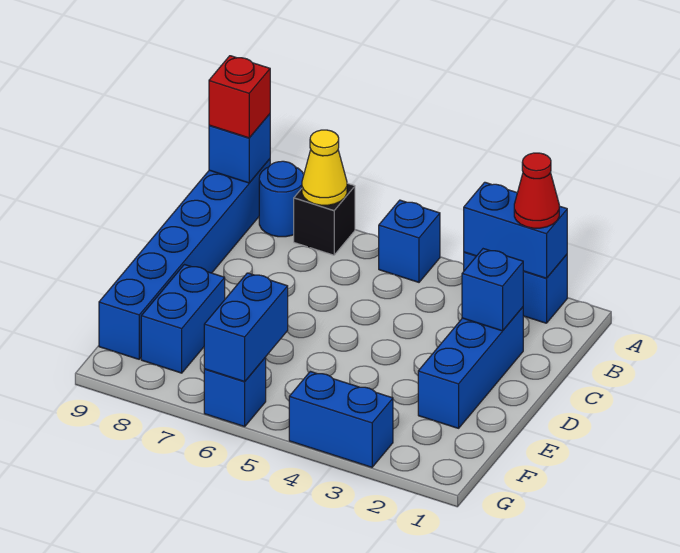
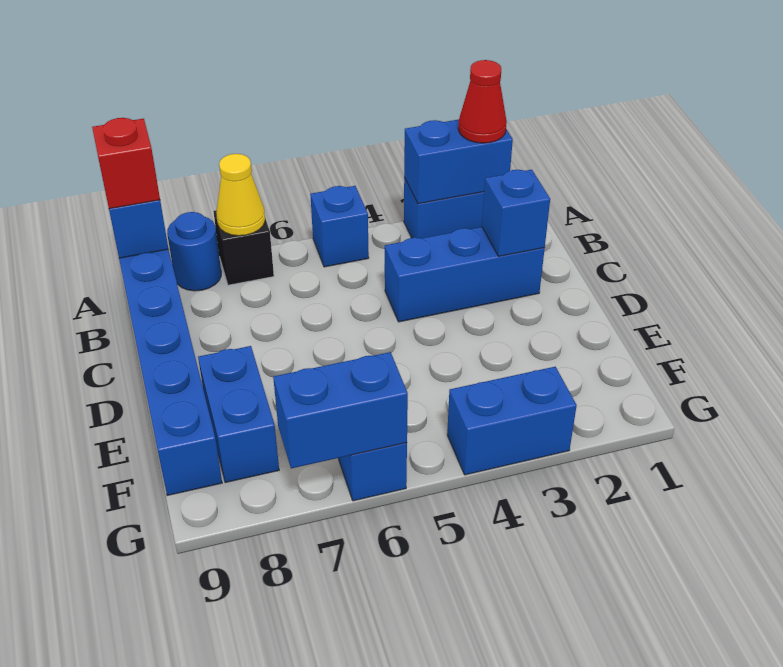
blue brick C2:E2 level 1 -> blue brick C2:C4 level 1
blue brick F6:G6 level 2 -> blue brick G6:G7 level 2

